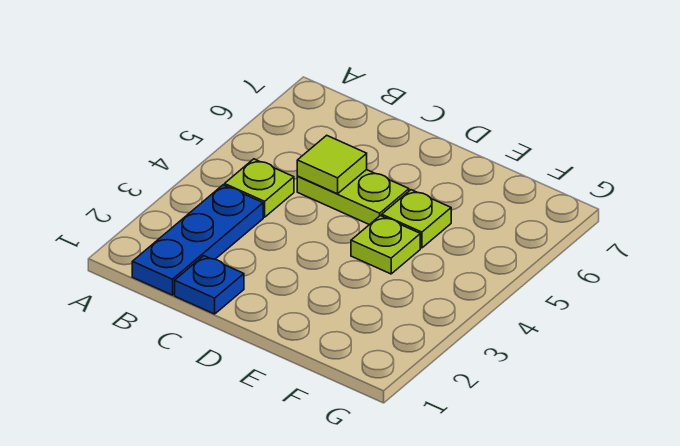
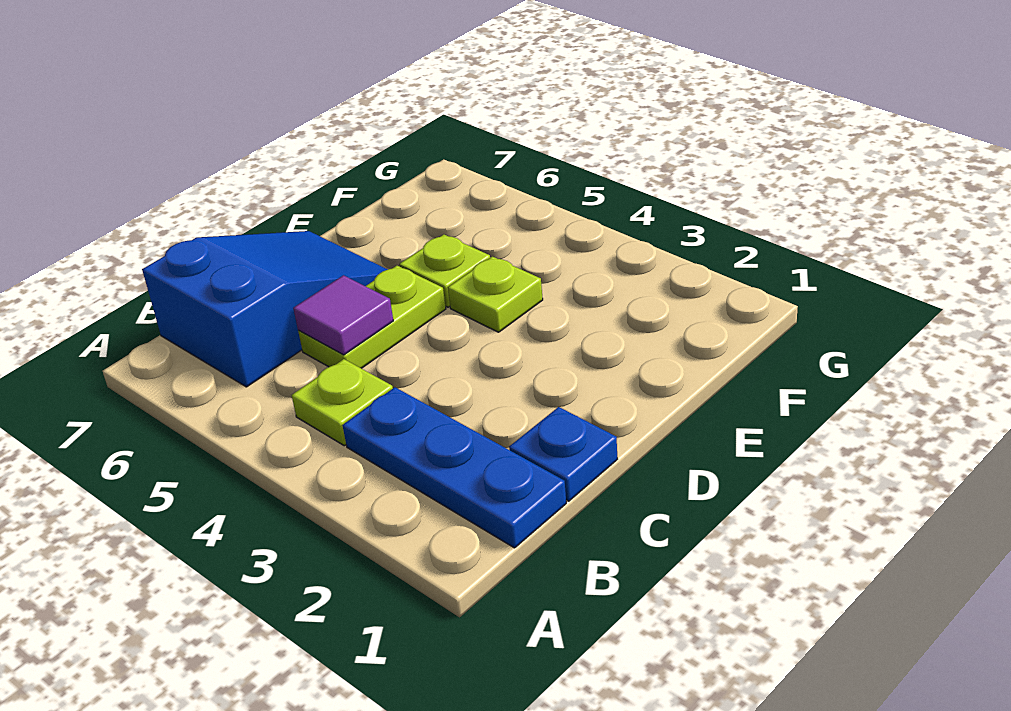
none -> blue slope B6:D7 level 1 top B
lime tile C5 level 2 -> purple tile C5 level 2

